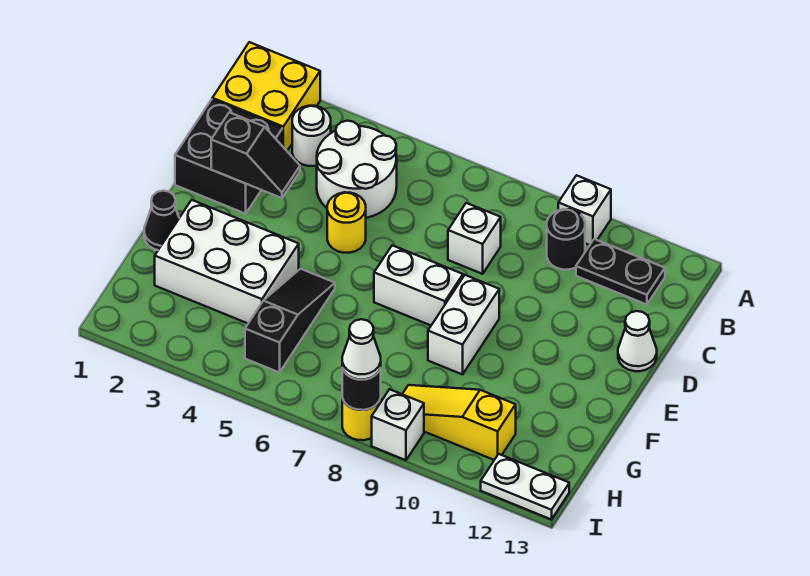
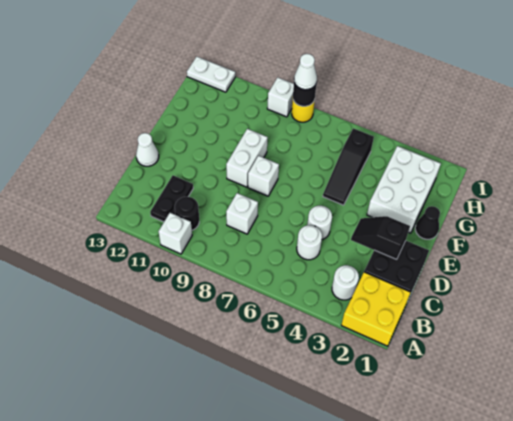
white round brick B4:C5 level 1 -> white round brick C5 level 1
black plate B11:B12 level 1 -> black plate B11:C11 level 1
yellow round brick D5 level 1 -> white round brick D5 level 1
white brick E7:E8 level 1 -> white brick E8 level 1
white brick F2:G4 level 1 -> white brick F2:H3 level 1
yellow slope H9:H11 level 1 top 11 -> none

